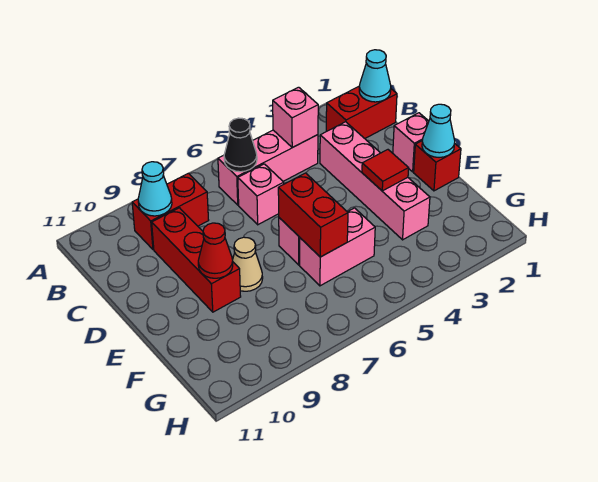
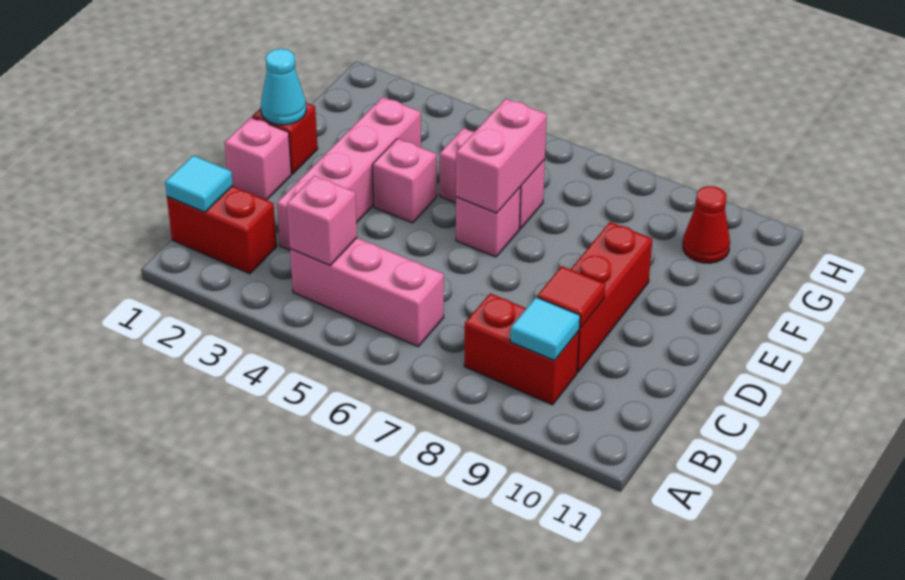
cyan cone B1 level 2 -> cyan tile B1 level 2
black cone B6 level 2 -> none
cyan cone B9 level 2 -> cyan tile B9 level 2
pink brick C6 level 1 -> pink brick E4 level 1
red tile E3 level 2 -> red tile C9 level 2
red brick E6:F6 level 2 -> pink brick E6:F6 level 2
tan cone E8 level 1 -> none
red cone E9 level 2 -> red cone G10 level 1

